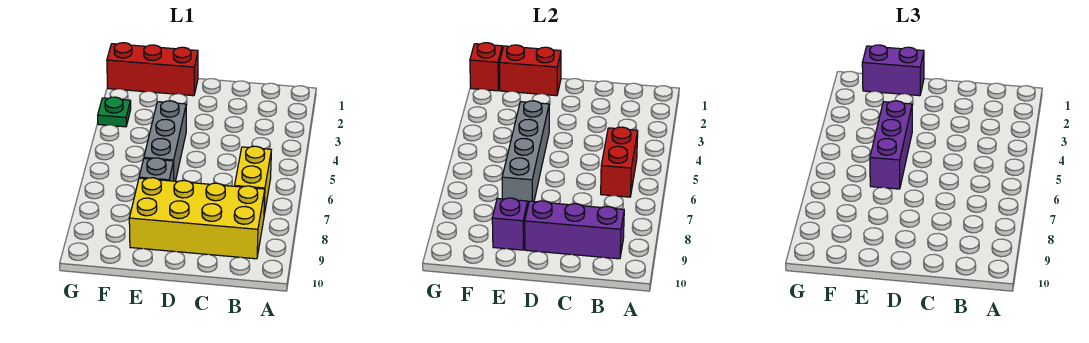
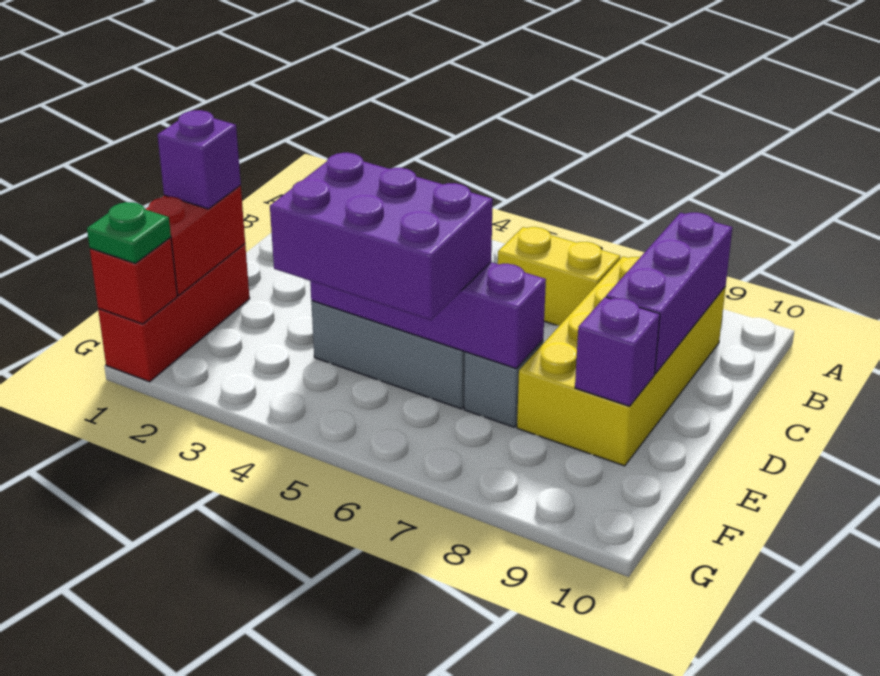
red brick B5:B6 level 2 -> none
purple brick E1:F1 level 3 -> purple brick E1 level 3
grey brick E4:E7 level 2 -> purple brick E4:E7 level 2
purple brick E4:E6 level 3 -> purple brick E4:F6 level 3
green plate G3 level 1 -> green plate G1 level 3

